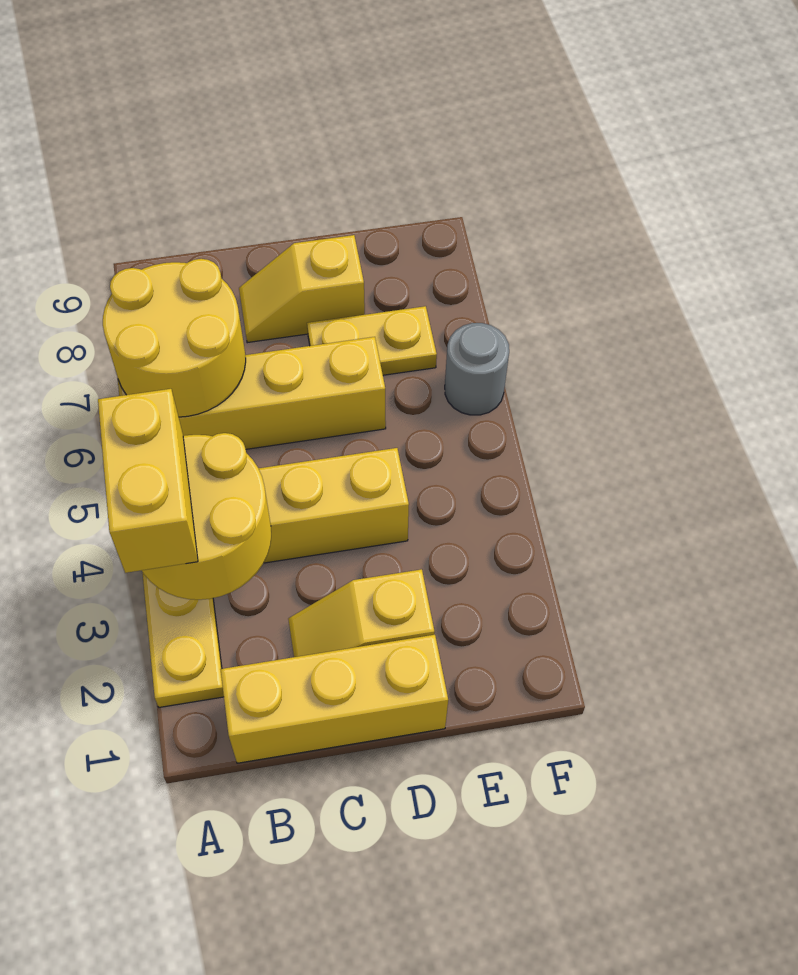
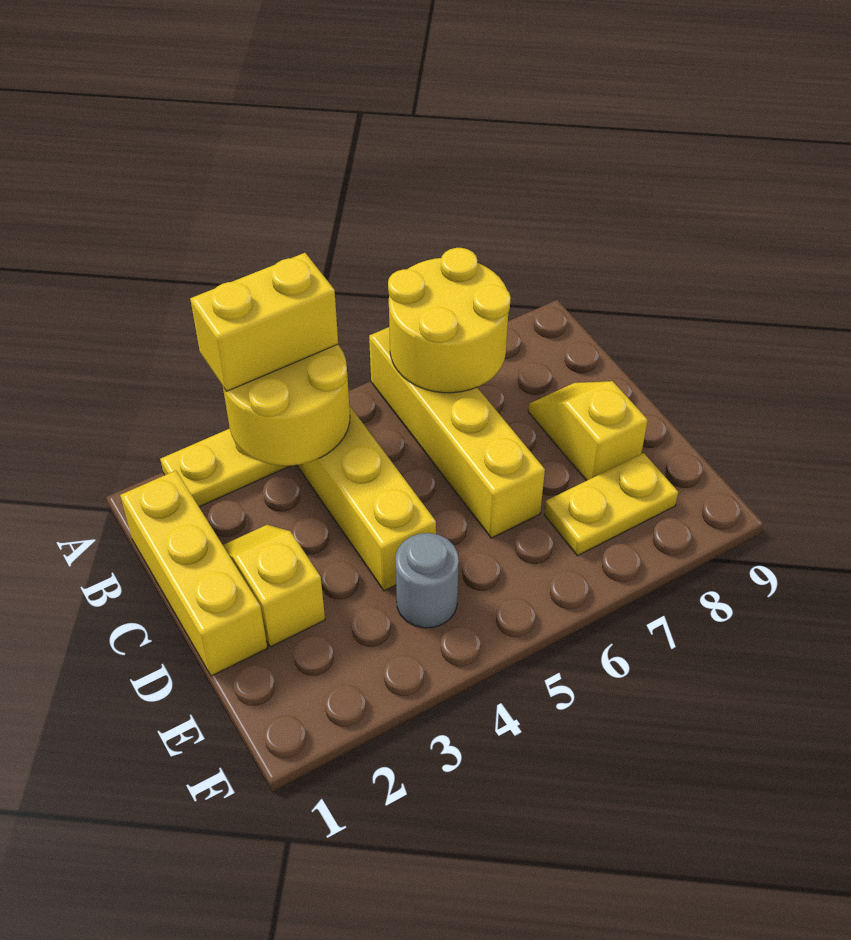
yellow plate D7:E7 level 1 -> yellow plate E7:E8 level 1
grey round brick F6 level 1 -> grey round brick E4 level 1

